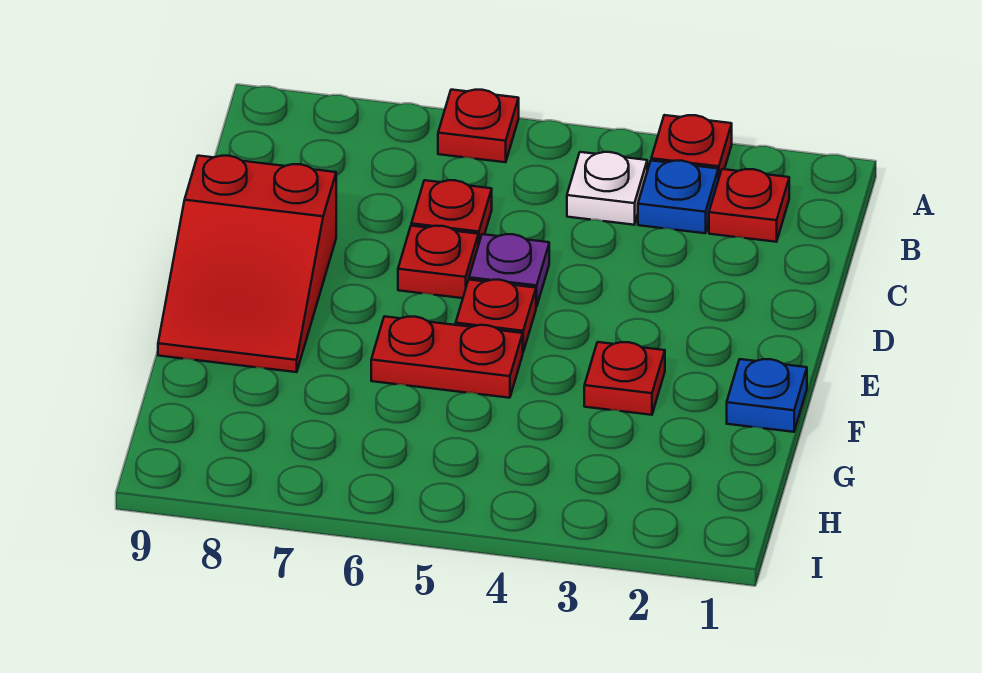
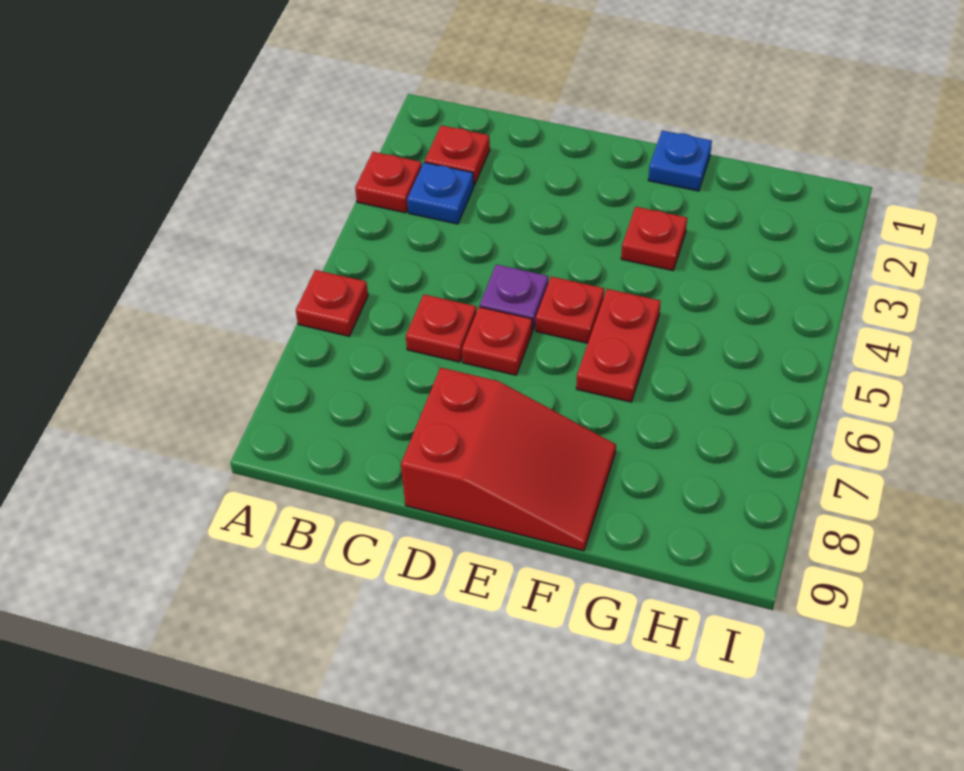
white plate B4 level 1 -> none

